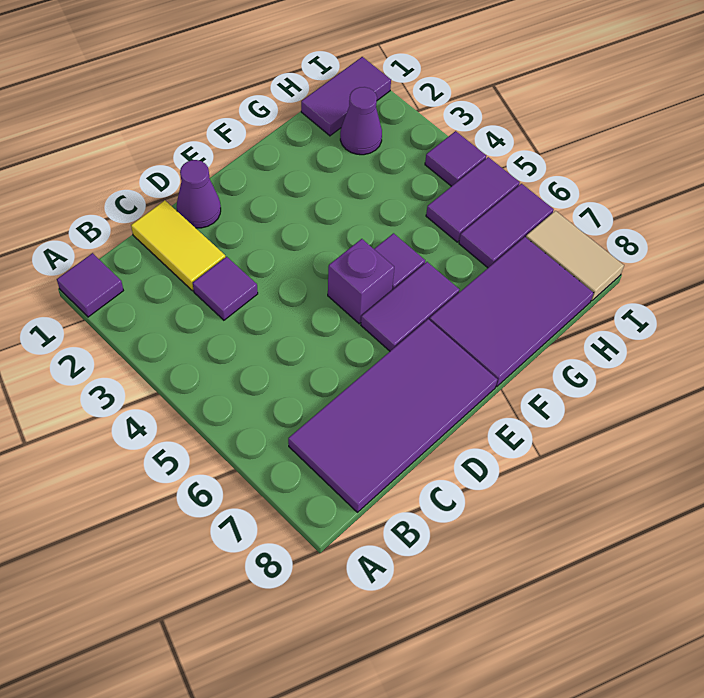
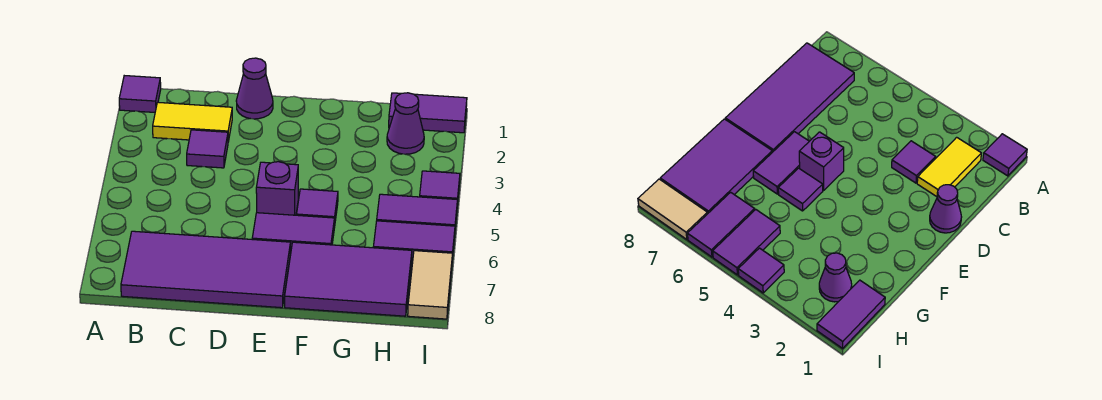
yellow tile C1:C2 level 1 -> yellow tile B2:C2 level 1

